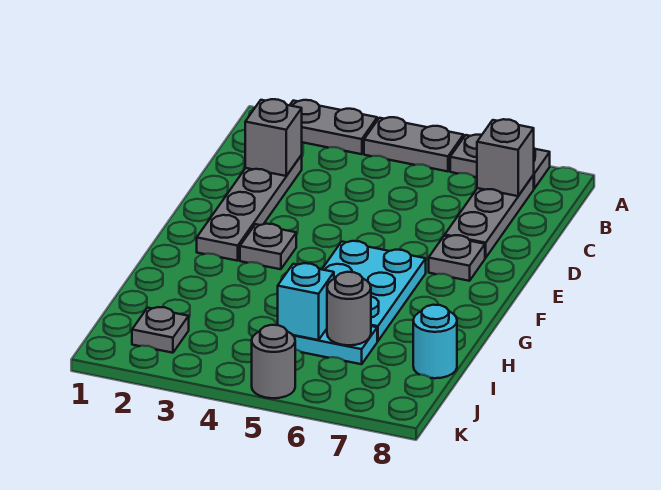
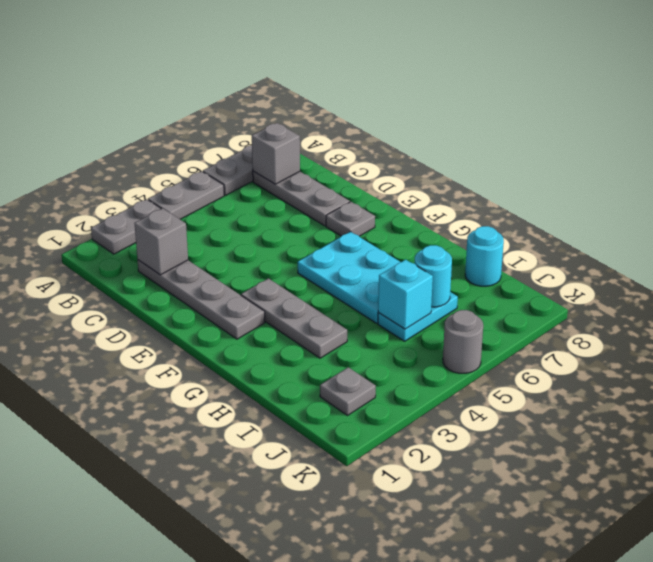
grey plate F3 level 1 -> grey plate F3:H3 level 1
grey round brick I6 level 2 -> cyan round brick I6 level 2

